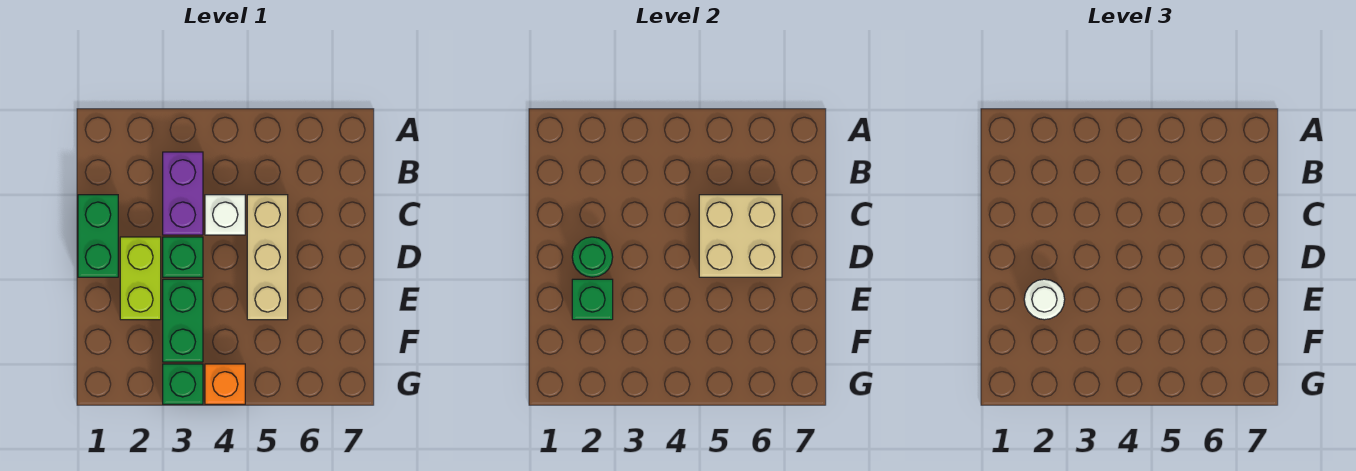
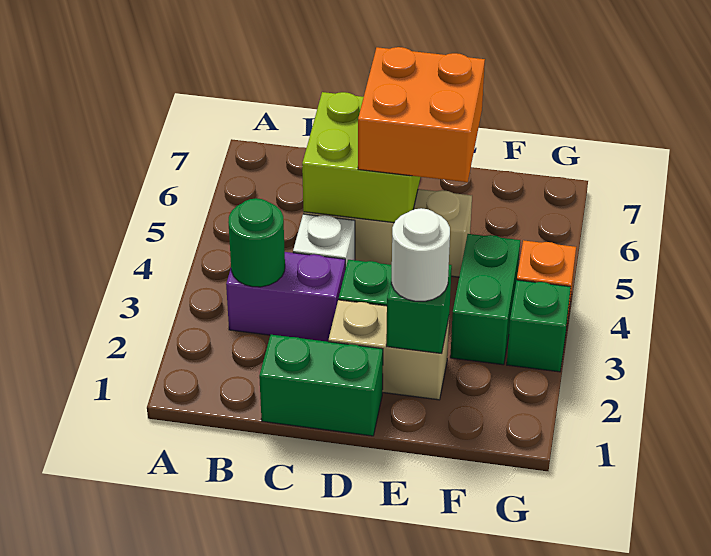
tan brick C5:D6 level 2 -> lime brick C5:D6 level 2
lime brick D2:E2 level 1 -> tan brick D2:E2 level 1
green round brick D2 level 2 -> green round brick B3 level 2
none -> orange brick D5:E6 level 3
green brick E3:F3 level 1 -> green brick F3:F4 level 1

